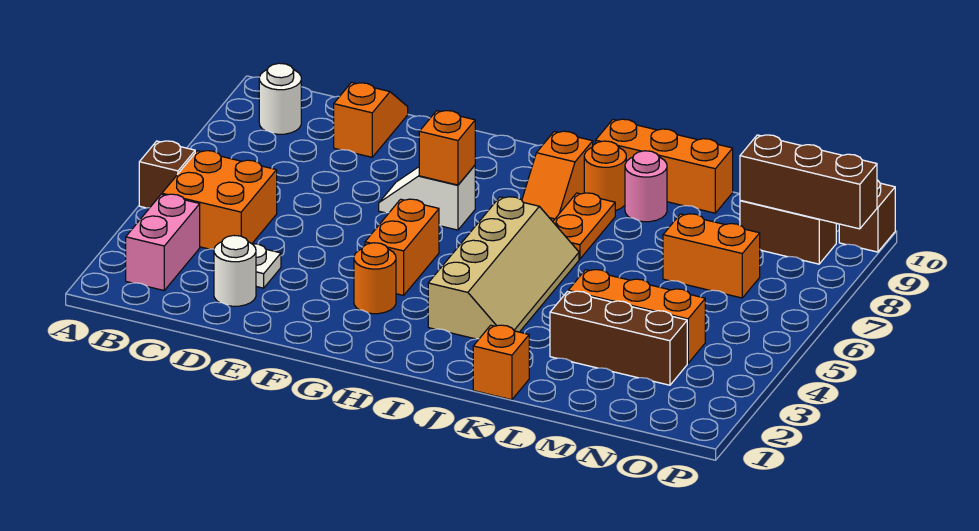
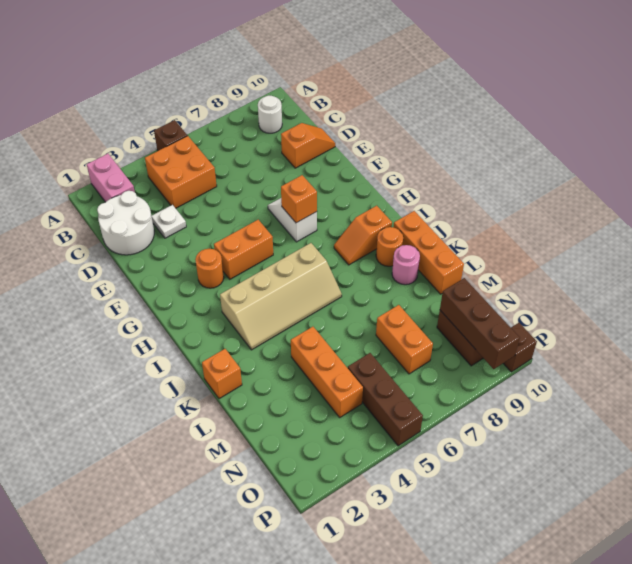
pink brick B2:B3 level 1 -> pink brick A2:B2 level 1
white round brick D2 level 1 -> white round brick C1:D2 level 1
orange plate J7:J8 level 1 -> none
brown brick L3:N3 level 1 -> brown brick N5:P5 level 1

